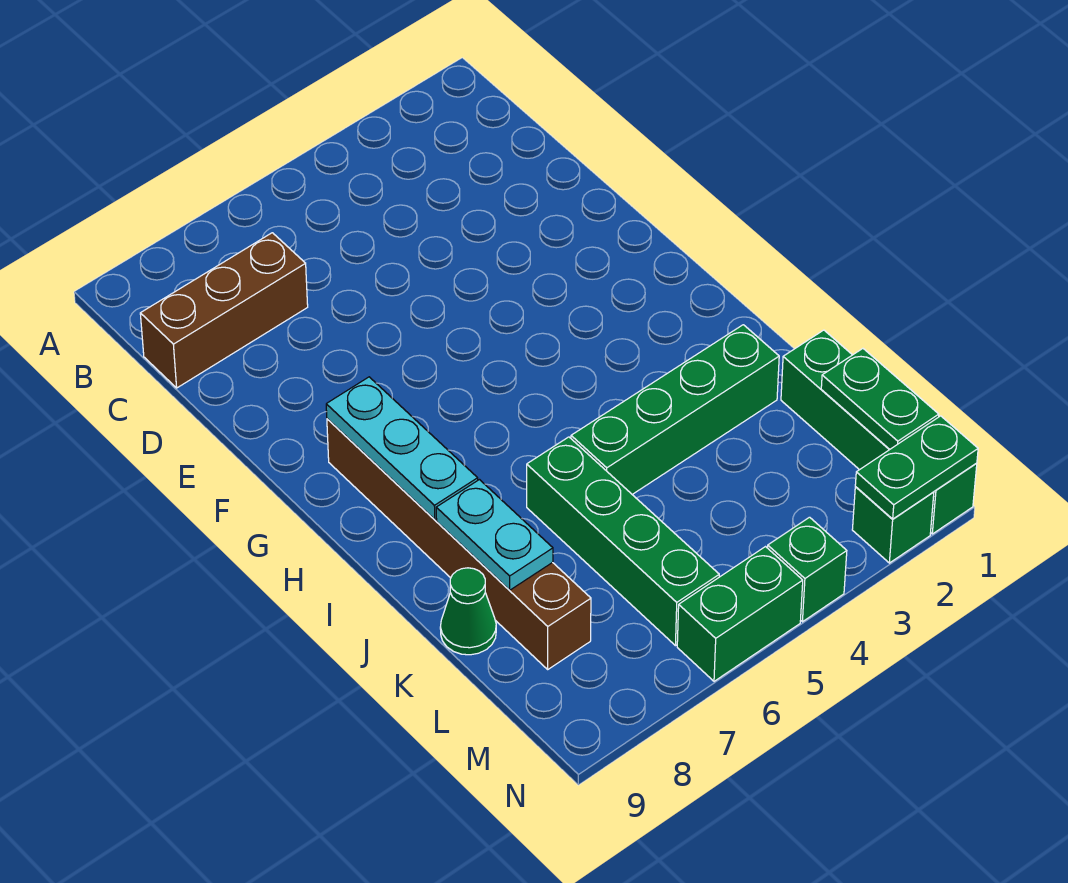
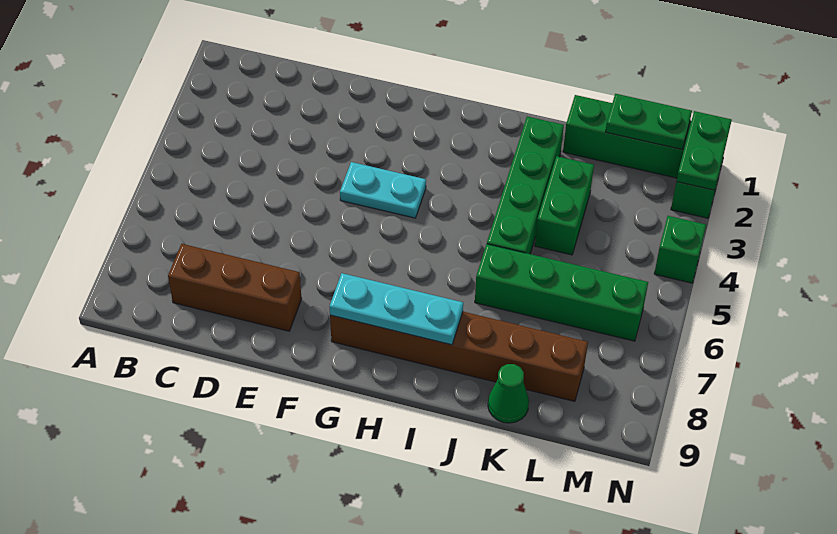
brown brick C7:C9 level 1 -> brown brick C8:E8 level 1
cyan plate J8:K8 level 2 -> cyan plate F4:G4 level 1
green brick N5:N6 level 1 -> green brick K3:K4 level 1

